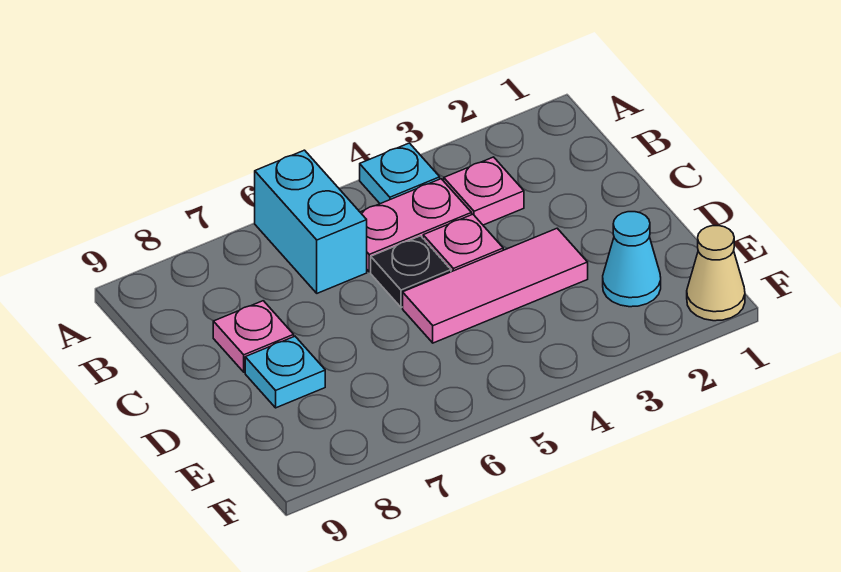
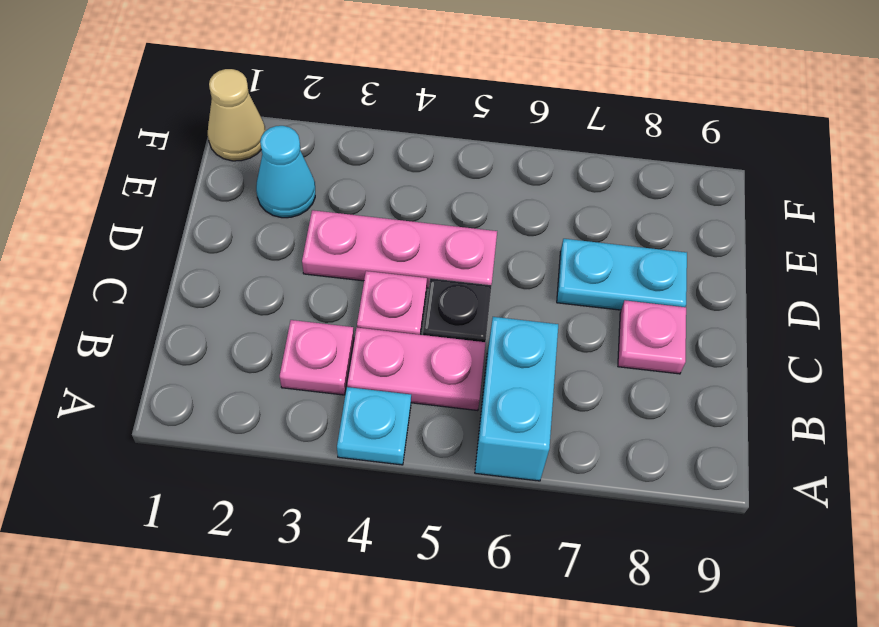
pink tile D3:D5 level 1 -> pink plate D3:D5 level 1
cyan plate D8 level 1 -> cyan plate D7:D8 level 1

